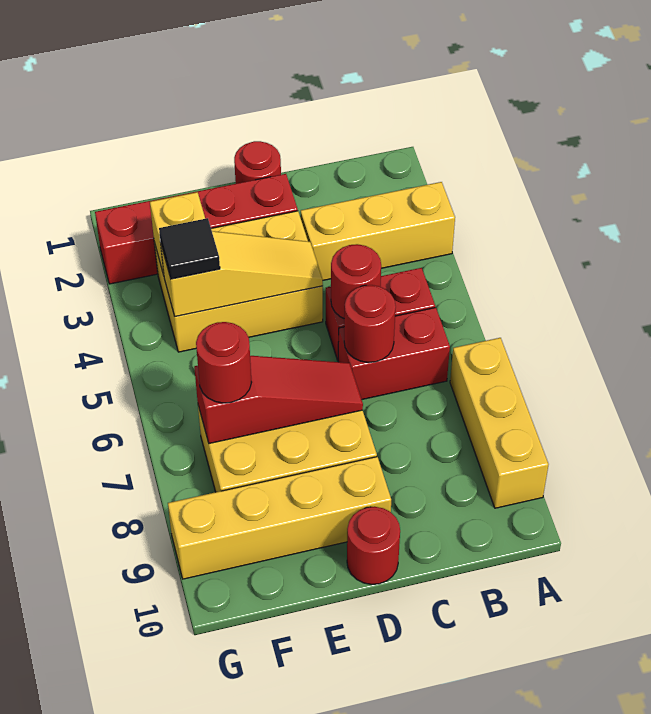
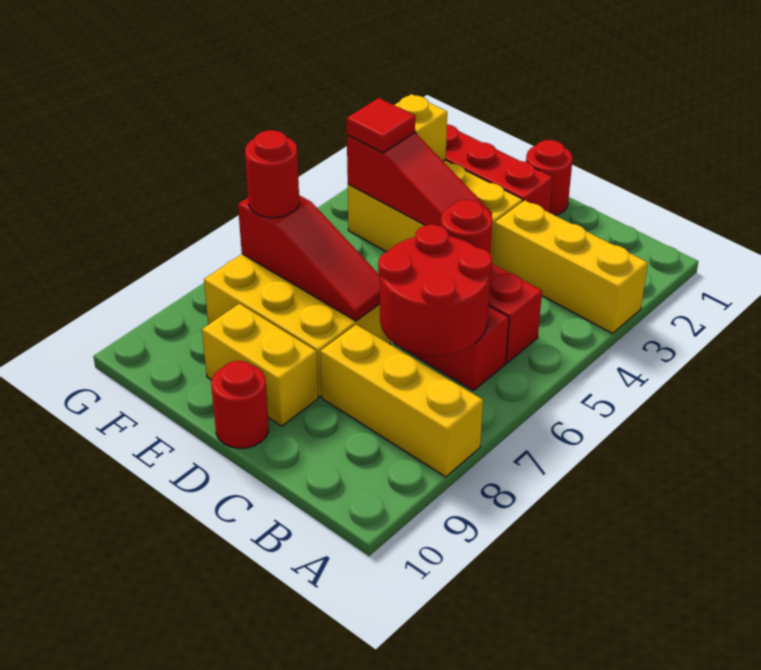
yellow brick A7:A9 level 1 -> yellow brick A8:C8 level 1
red round brick C6 level 2 -> red round brick B6:C7 level 2
yellow slope D4:F4 level 2 top F -> red slope D4:F4 level 2 top F
yellow brick D9:G9 level 1 -> yellow brick D9:E9 level 1
black tile F4 level 3 -> red tile F4 level 3

